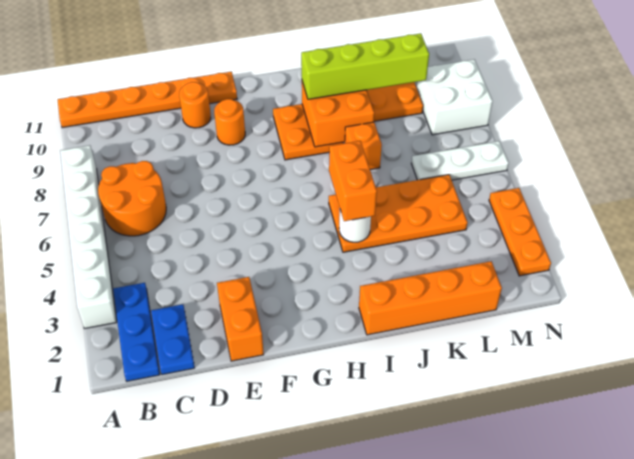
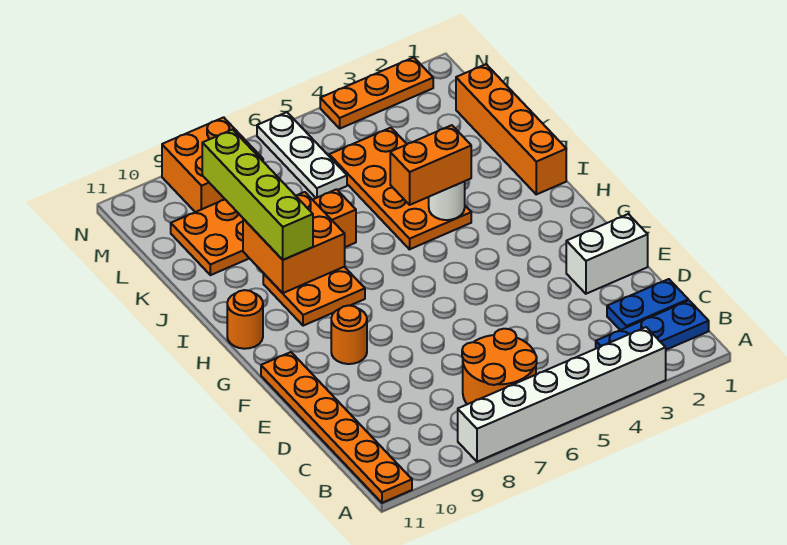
orange brick E1:E2 level 1 -> white brick E1:E2 level 1
orange round brick E10 level 1 -> orange round brick H11 level 1
white brick M8:N9 level 1 -> orange brick M8:N9 level 1

